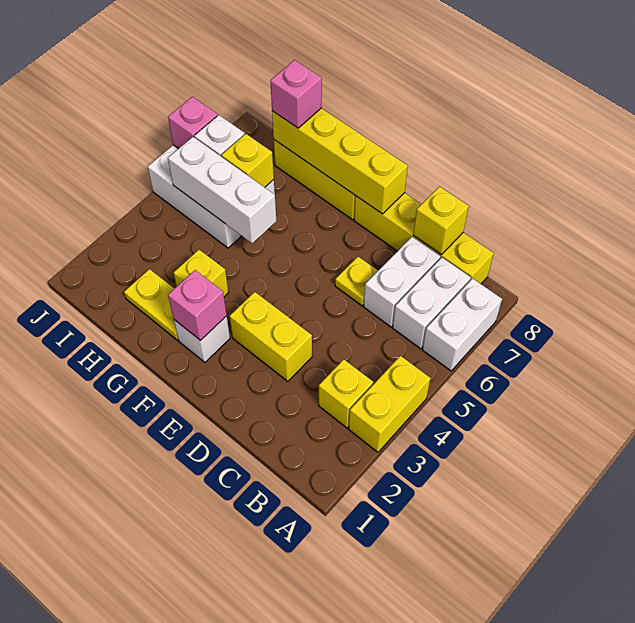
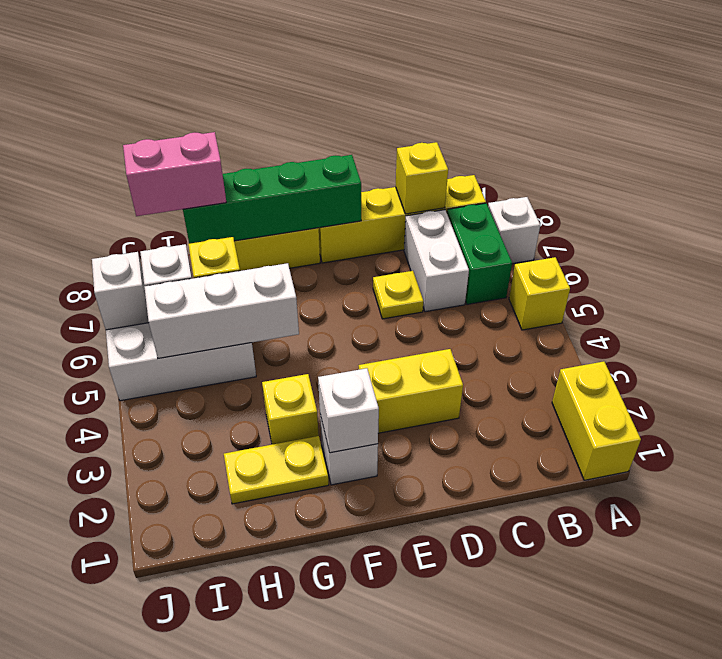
yellow brick A3:A4 level 1 -> yellow brick A1:A2 level 1
white brick A6:A7 level 1 -> white brick A7 level 1
yellow brick B3 level 1 -> yellow brick A5 level 1
white brick B6:B7 level 1 -> green brick B6:B7 level 1
yellow brick E8:H8 level 2 -> green brick E8:H8 level 2
pink brick F2 level 2 -> white brick F2 level 2
pink brick H8 level 3 -> pink brick H8:I8 level 3
pink brick J6 level 2 -> white brick J6 level 2

